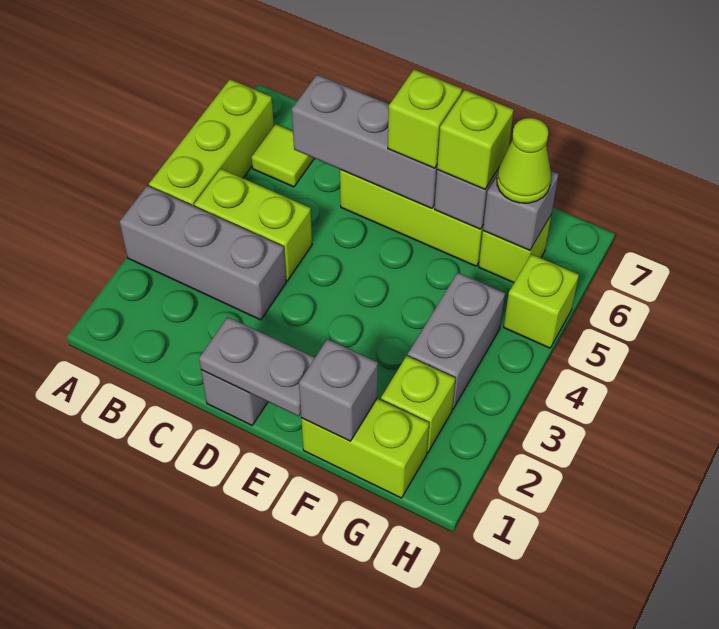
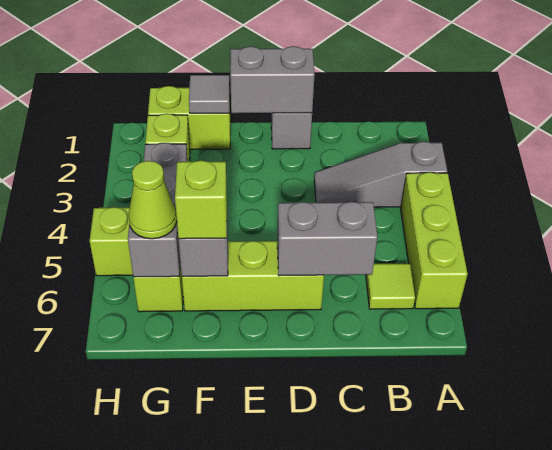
grey brick A3:C3 level 1 -> grey slope A3:C3 level 1 top A
lime brick B4:C4 level 1 -> none
grey brick C6:E6 level 2 -> grey brick C6:D6 level 2
grey plate D1:E1 level 2 -> grey brick D1:E1 level 2
lime brick E6 level 3 -> none
grey brick F1 level 2 -> grey tile F1 level 2

